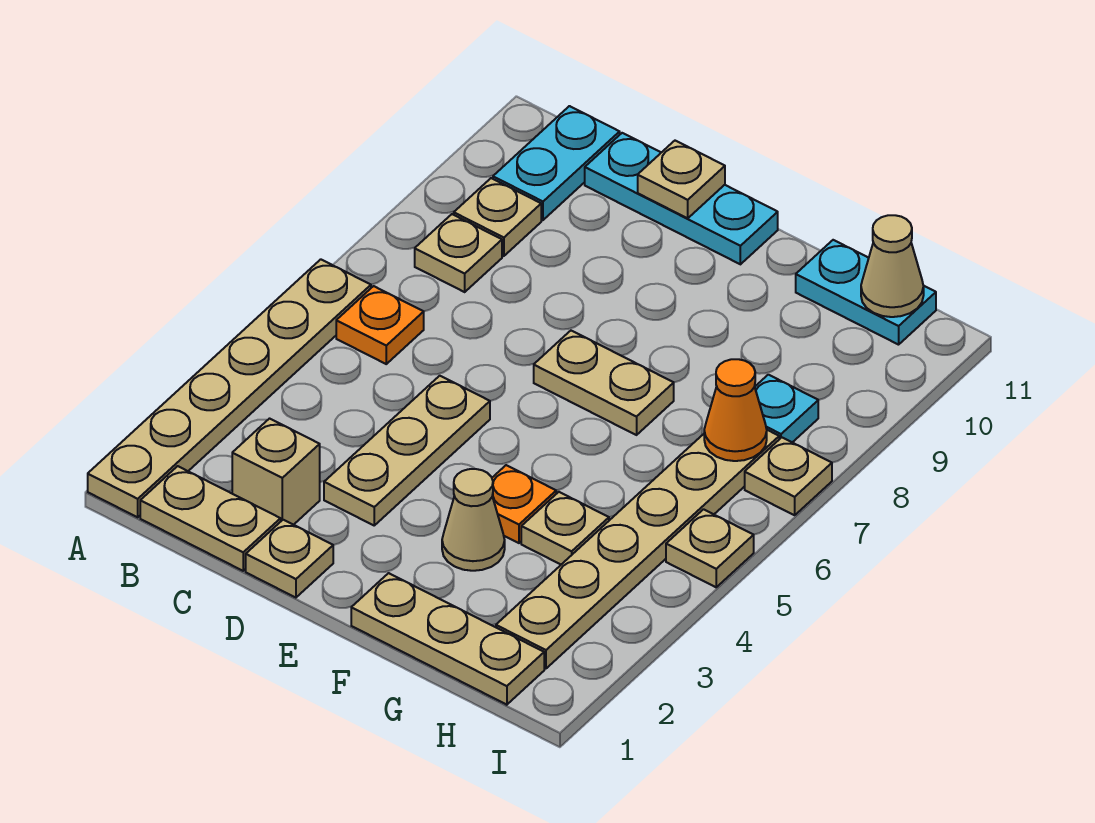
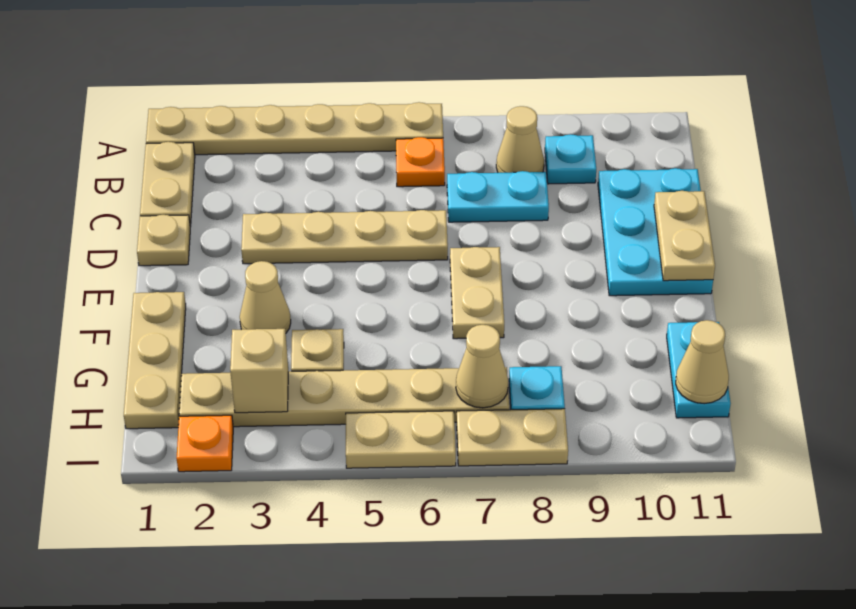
tan plate B8 level 1 -> tan cone B8 level 1
tan plate B9 level 1 -> cyan plate B9 level 1
cyan plate B10:B11 level 1 -> cyan plate C7:C8 level 1
tan brick C2 level 1 -> tan brick H3 level 2
cyan plate C11:E11 level 1 -> cyan plate C10:E11 level 1
tan plate D3:D5 level 1 -> tan plate D3:D6 level 1
tan plate D11 level 2 -> tan plate D11:E11 level 2
orange plate F4 level 1 -> orange plate I2 level 1
orange cone H7 level 2 -> tan cone H7 level 2
tan plate I5 level 1 -> tan plate I5:I6 level 1
tan plate I7 level 1 -> tan plate I7:I8 level 1

